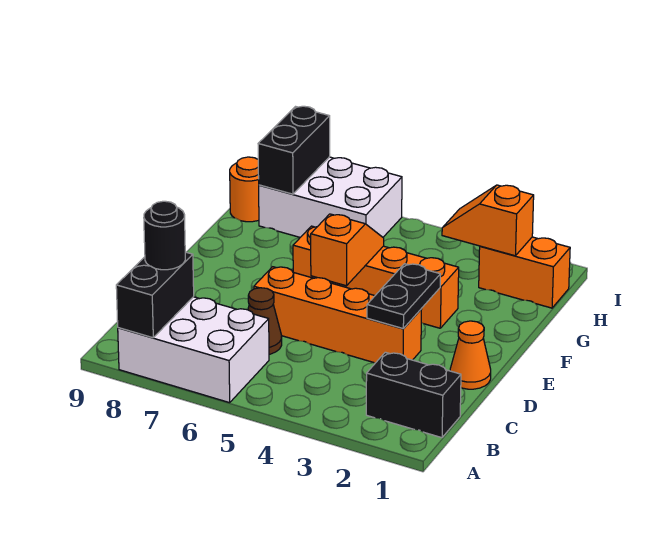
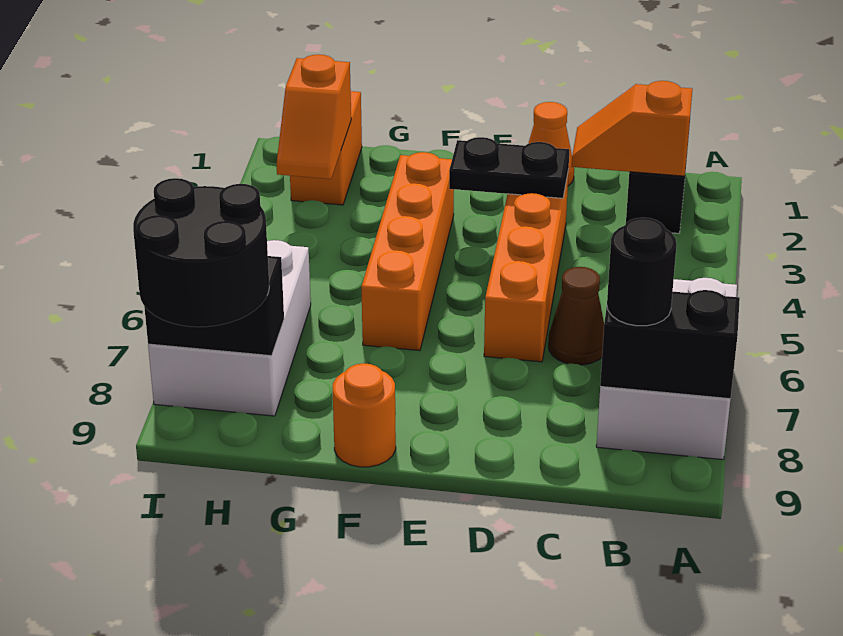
orange slope E5:F5 level 2 top E -> orange slope B2:C2 level 2 top B
none -> black round brick H8:I9 level 3
orange round brick H9 level 1 -> orange round brick F9 level 1

